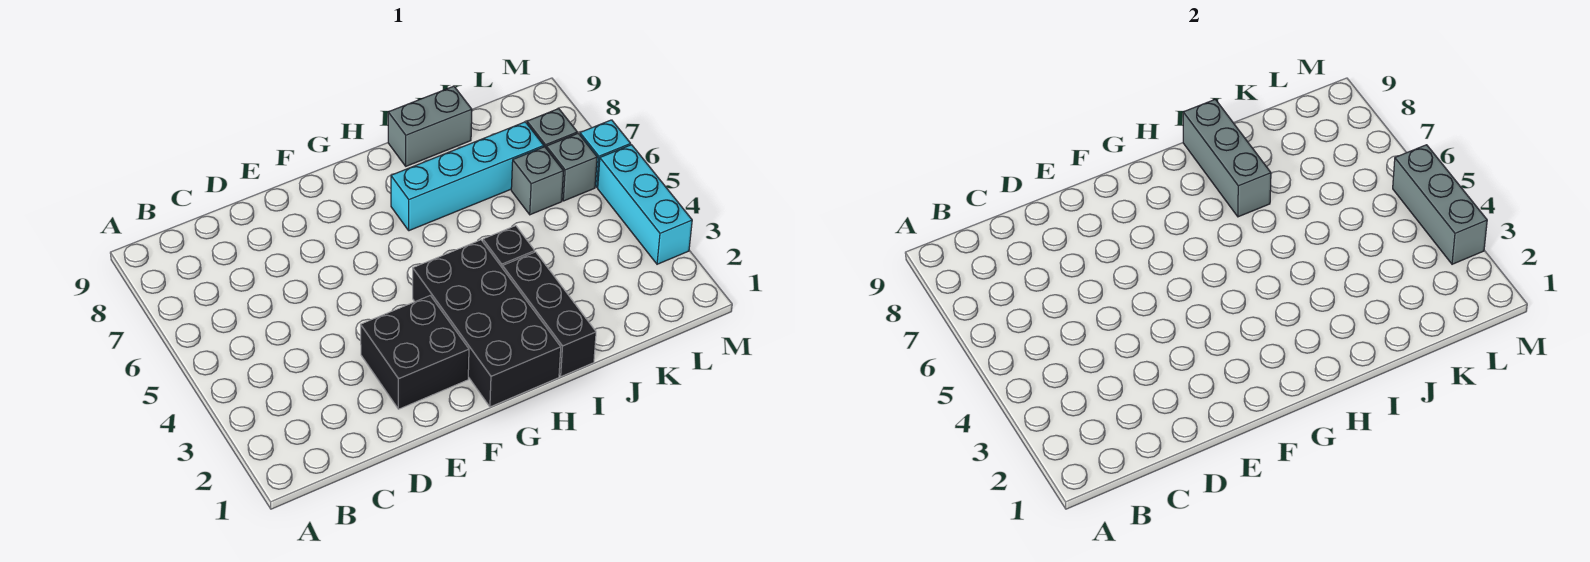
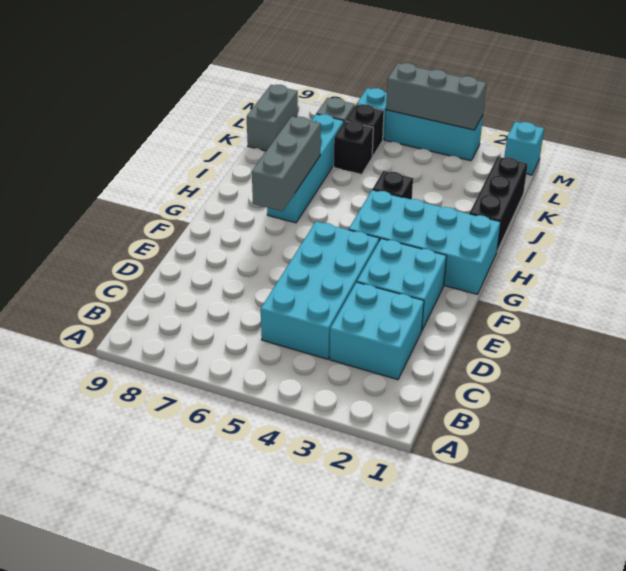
none -> cyan brick C2:D3 level 1
none -> cyan brick C4:F5 level 1
black brick E2:F3 level 1 -> cyan brick E2:F3 level 1
black brick G1:H4 level 1 -> cyan brick G1:H4 level 1
black brick I1:I3 level 1 -> black brick I1:K1 level 1
grey brick I7:I9 level 2 -> grey brick G7:I7 level 2
grey brick I9:J9 level 1 -> grey brick K9:L9 level 1
grey brick K6 level 1 -> black brick K6 level 1
grey brick L6 level 1 -> black brick L6 level 1
none -> cyan brick M1 level 1

